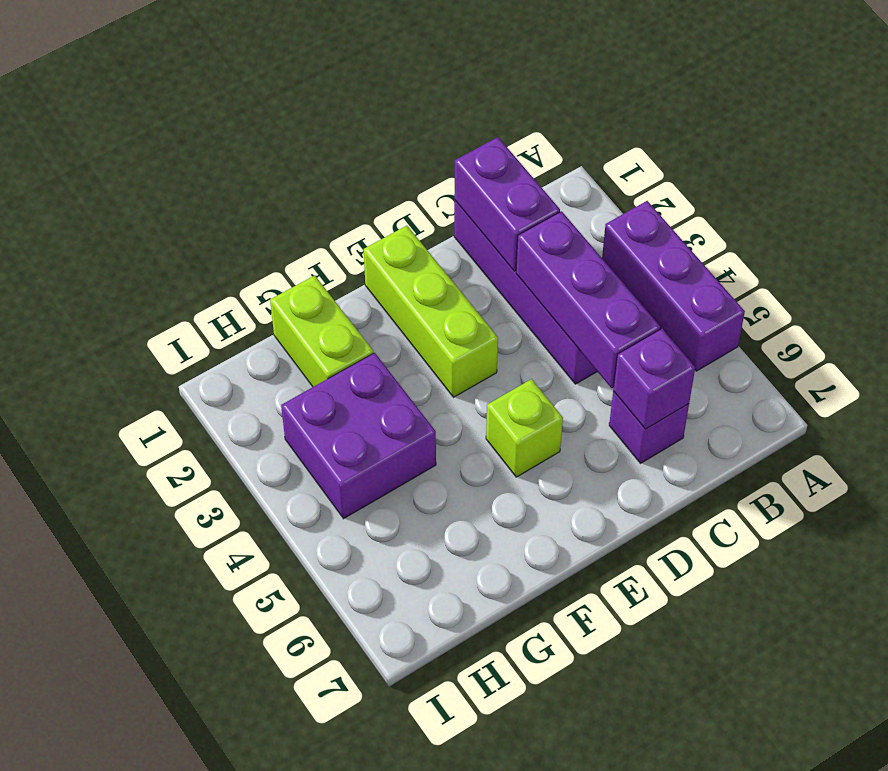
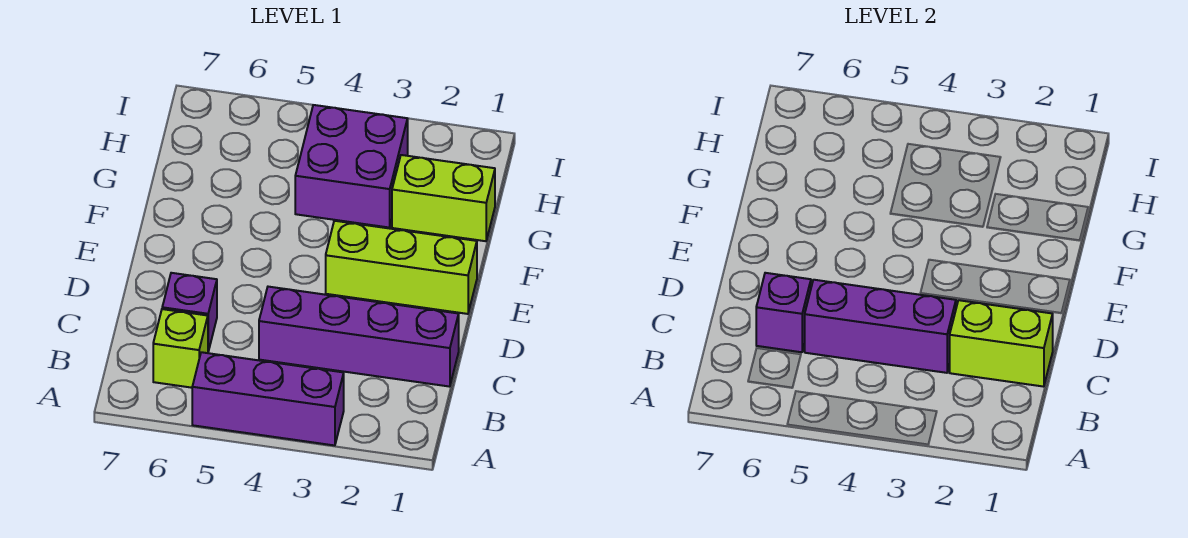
purple brick C1:C2 level 2 -> lime brick C1:C2 level 2
lime brick E5 level 1 -> lime brick B6 level 1

